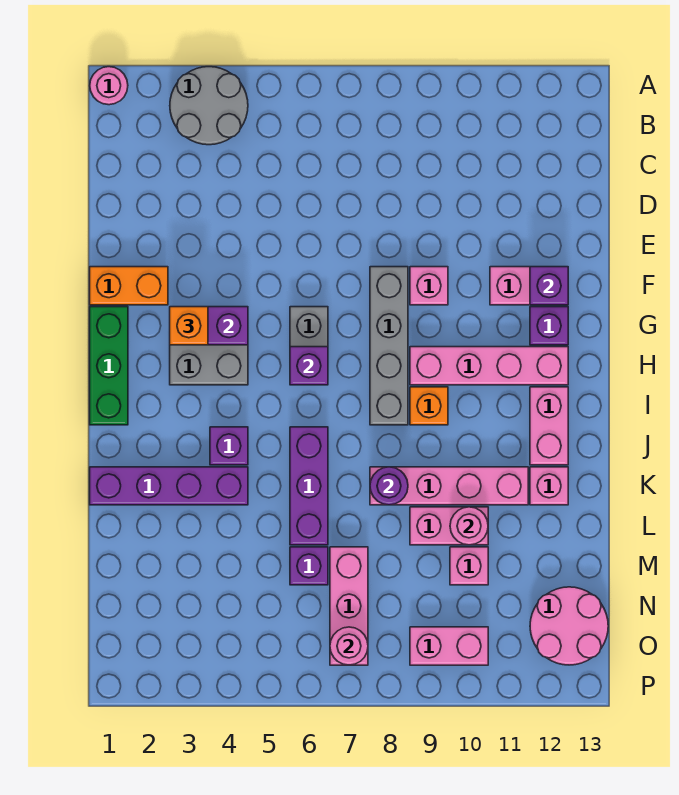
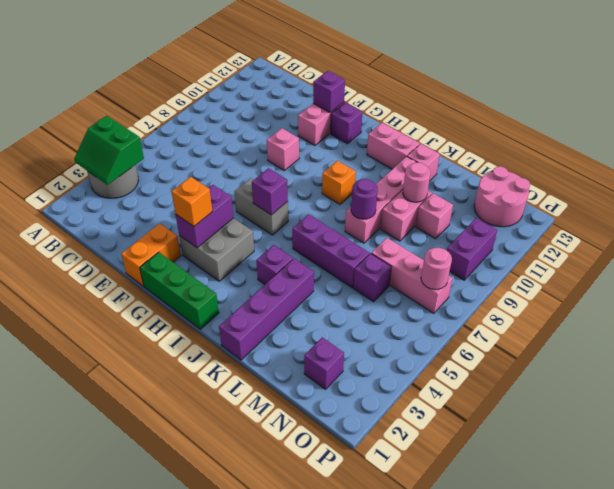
pink round brick A1 level 1 -> none
none -> green slope A3:B4 level 2 top 4
grey brick F8:I8 level 1 -> none
pink brick H9:H12 level 1 -> none
none -> purple brick N2 level 1
pink brick O9:O10 level 1 -> purple brick O9:O10 level 1

